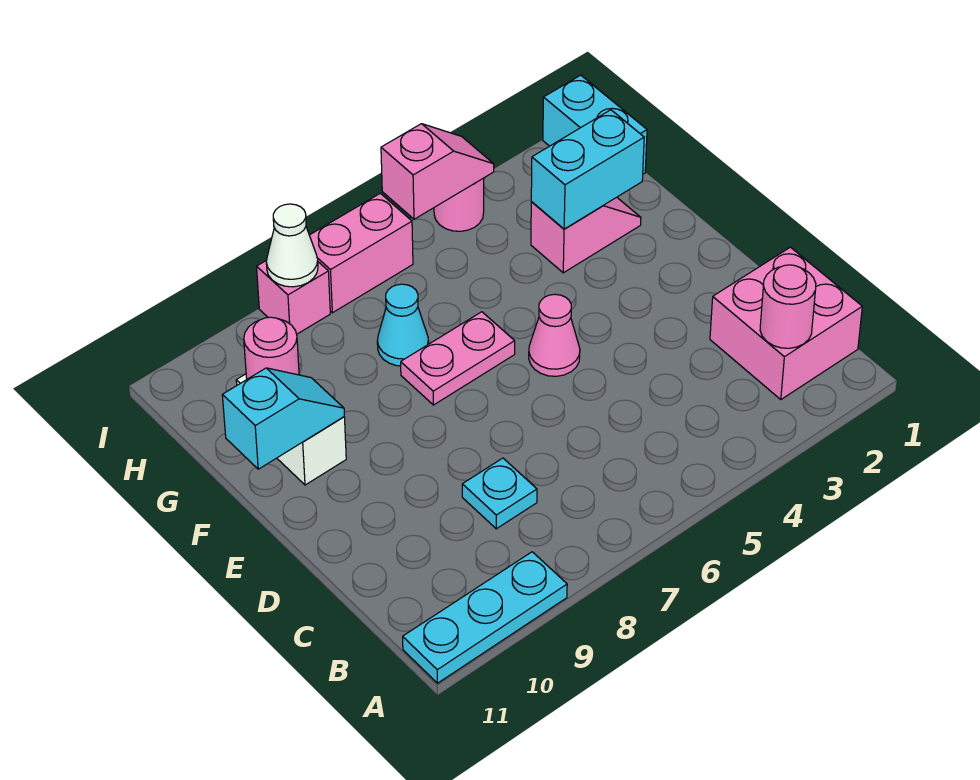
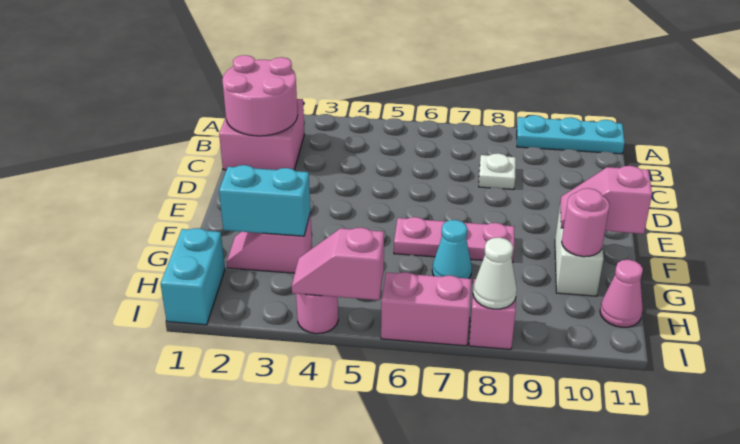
pink round brick B2 level 2 -> pink round brick B1:C2 level 2
cyan plate C8 level 1 -> white plate C8 level 1
pink cone E5 level 1 -> pink cone H11 level 1
pink plate F6:F7 level 1 -> pink plate F6:F8 level 1
cyan slope F10:F11 level 2 top 11 -> pink slope F10:F11 level 2 top 11

